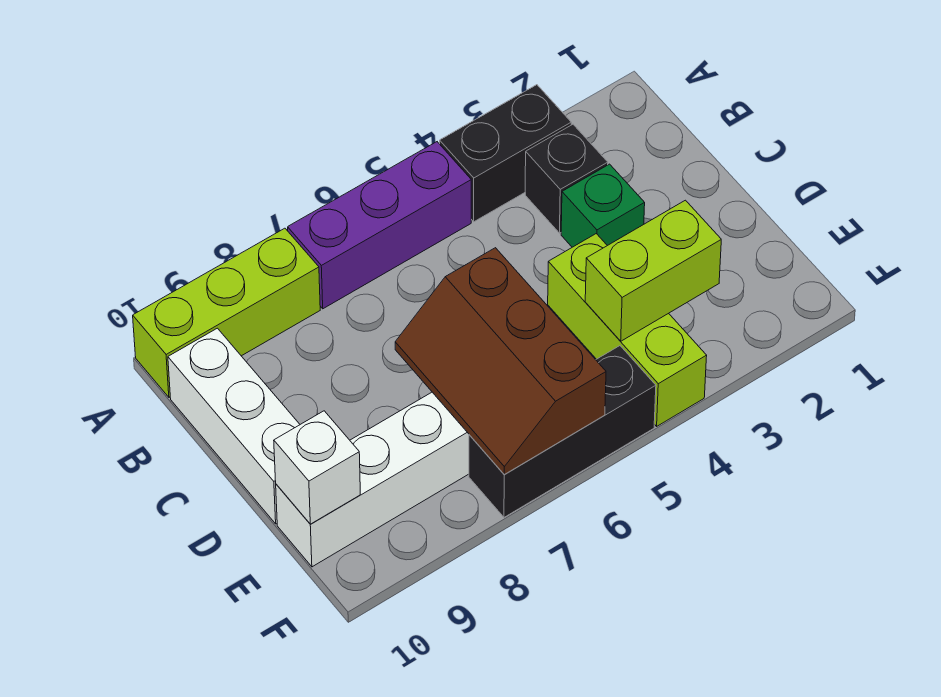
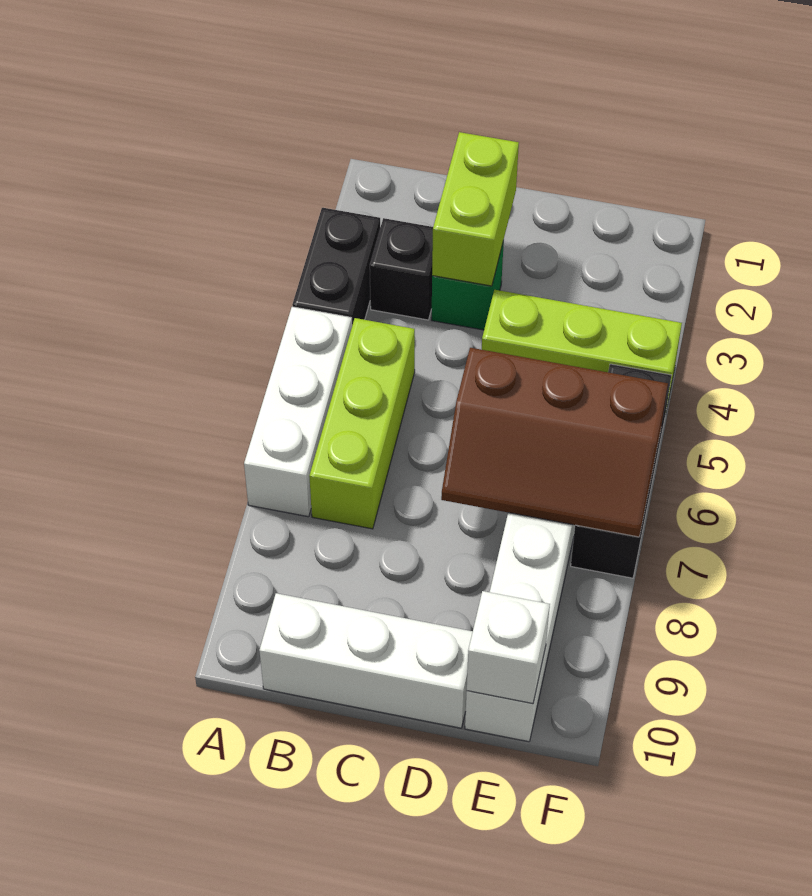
purple brick A5:A7 level 1 -> white brick A5:A7 level 1
lime brick A8:A10 level 1 -> lime brick B5:B7 level 1
lime brick E3:E4 level 2 -> lime brick C2:C3 level 2

